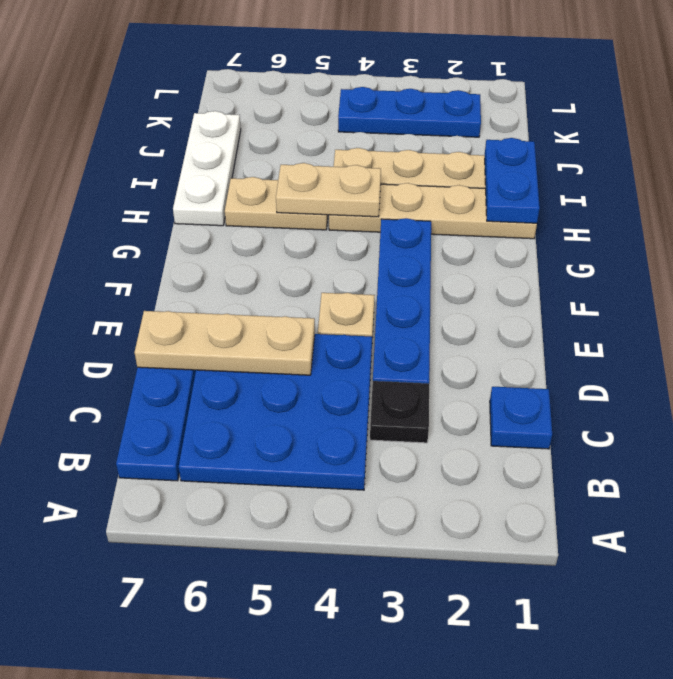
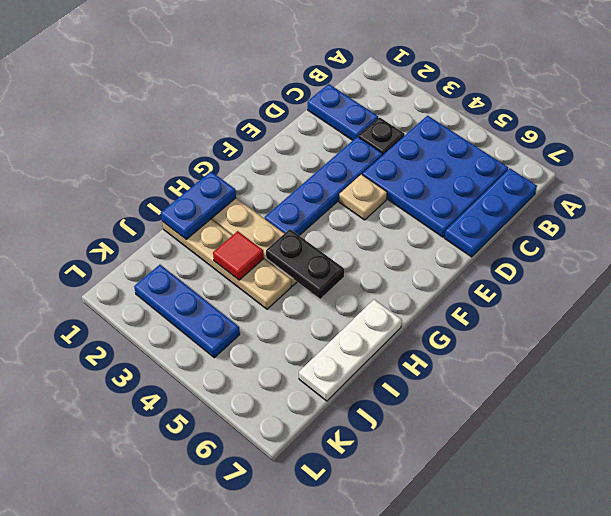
blue plate C1 level 1 -> blue plate C1:C2 level 1
tan plate D5:D7 level 2 -> none
tan plate H4:H5 level 2 -> black plate H4:H5 level 2
tan plate H5:H6 level 1 -> none
none -> red tile I3 level 2

